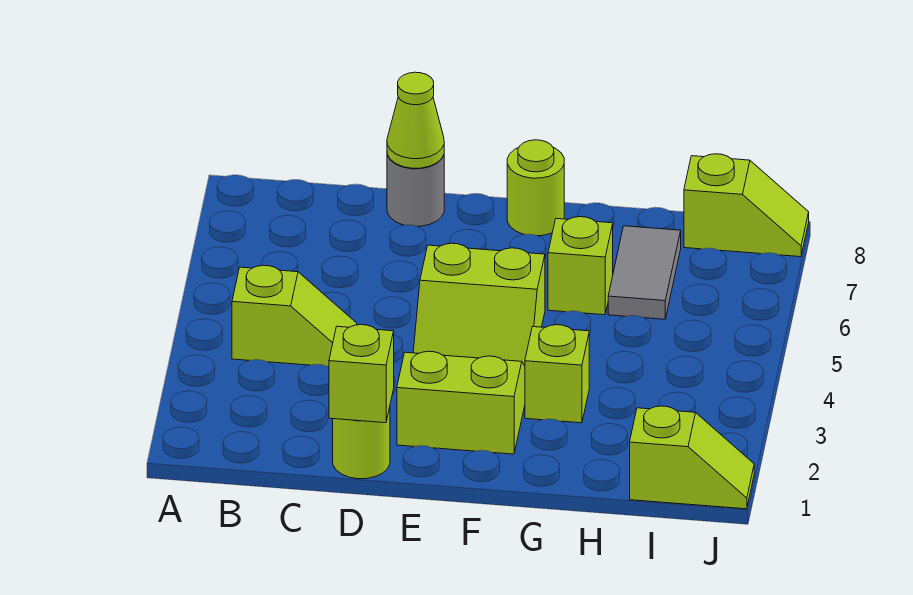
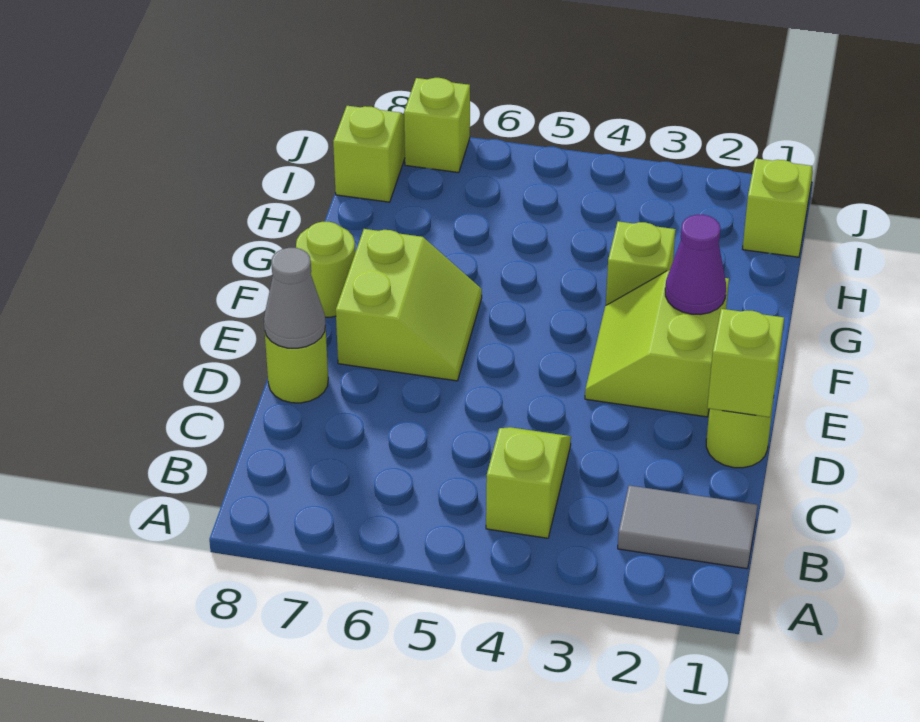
grey round brick D8 level 1 -> lime round brick D8 level 1
lime cone D8 level 2 -> grey cone D8 level 2
lime slope E4:F5 level 1 top 5 -> lime slope E6:F7 level 1 top 7
none -> purple cone F2 level 2
lime brick G6 level 1 -> lime brick J7 level 1
grey tile H6:H7 level 1 -> grey tile B1:B2 level 1

